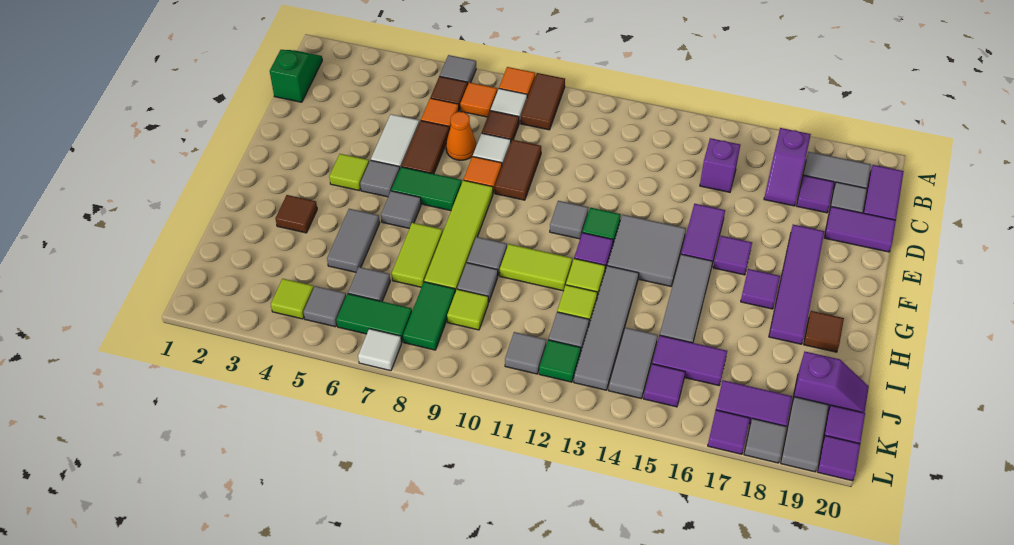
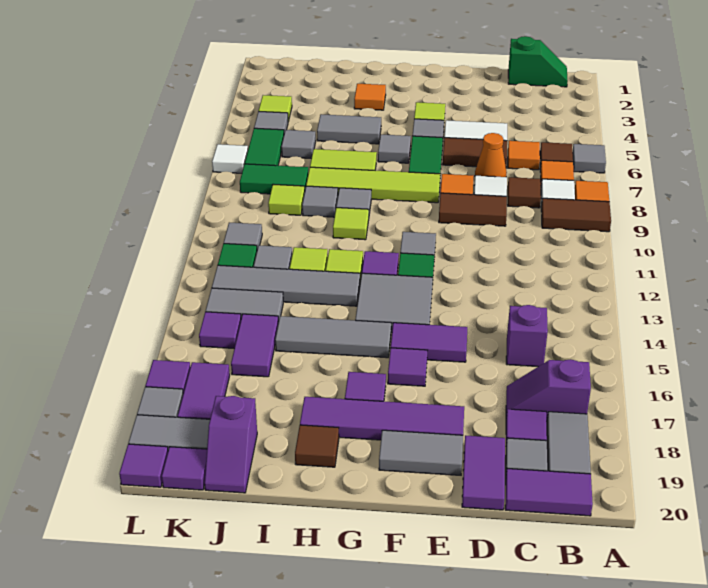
none -> grey tile E19:F19 level 1
brown tile H3 level 1 -> orange tile H3 level 1
lime tile H10:H11 level 1 -> lime tile H10 level 1

